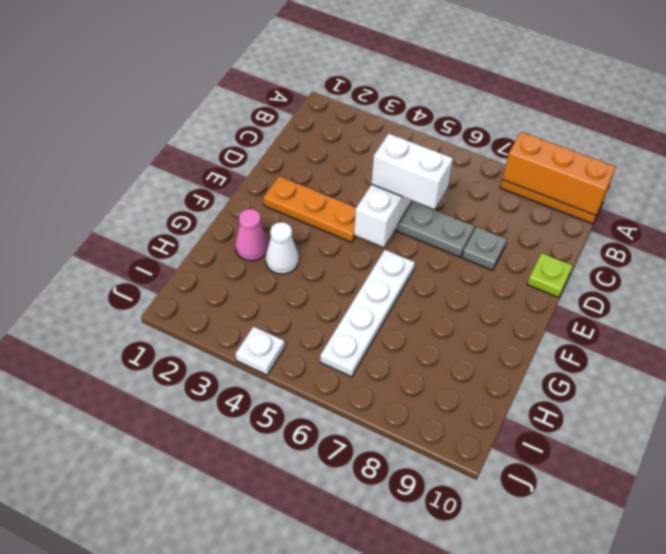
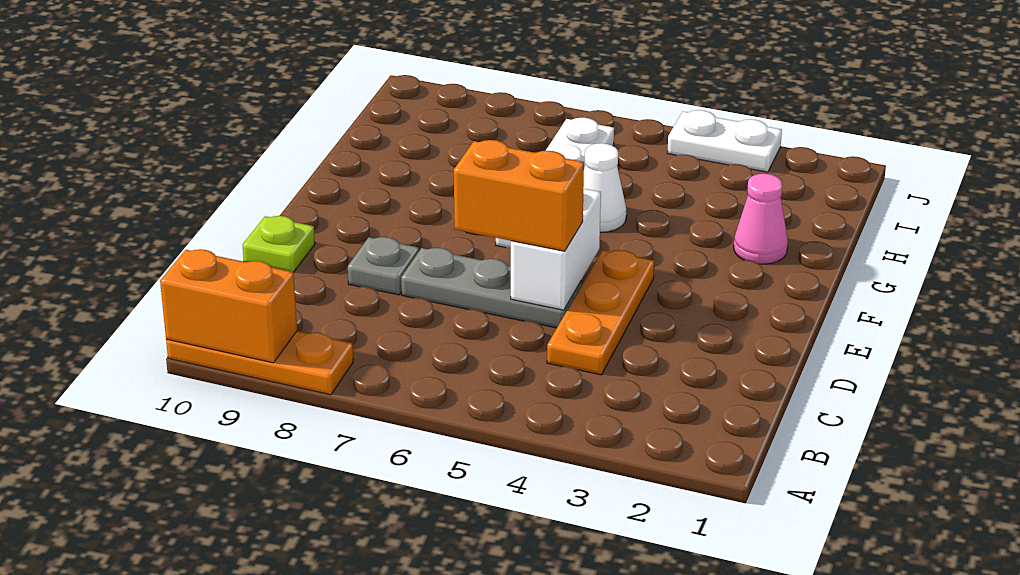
orange brick A8:A10 level 2 -> orange brick A9:A10 level 2
white brick D5:D6 level 3 -> orange brick D5:D6 level 3
orange plate E2:E4 level 1 -> orange plate C4:E4 level 1
white cone G3 level 1 -> white cone G5 level 1
white plate J4 level 1 -> white plate J3:J4 level 1

